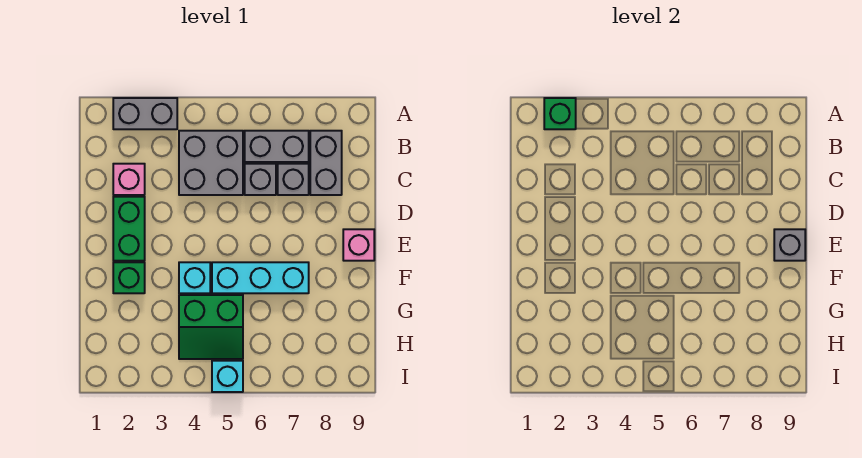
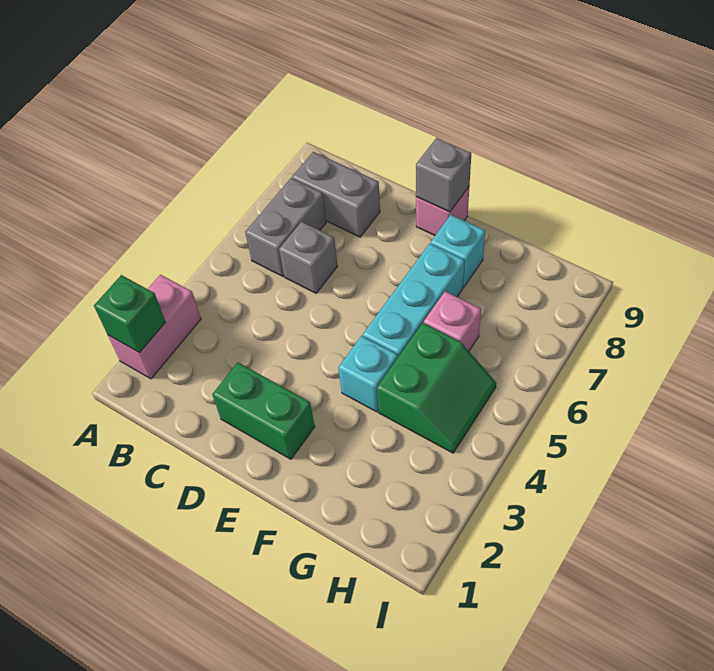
grey brick A2:A3 level 1 -> pink brick A2:A3 level 1
grey brick B4:C5 level 1 -> none
pink brick C2 level 1 -> pink brick G6 level 1
grey brick C7 level 1 -> none
green brick F2 level 1 -> none
cyan brick I5 level 1 -> cyan brick F8 level 1

